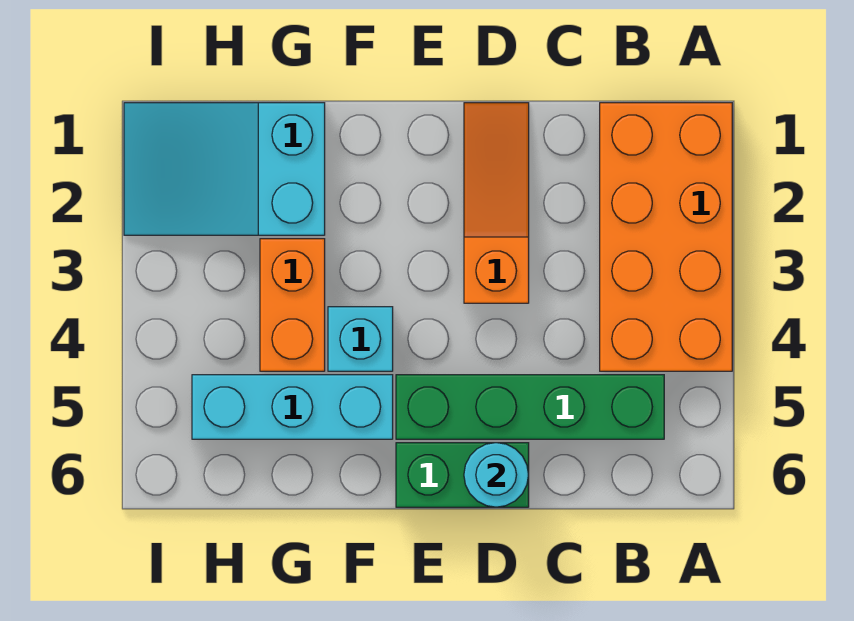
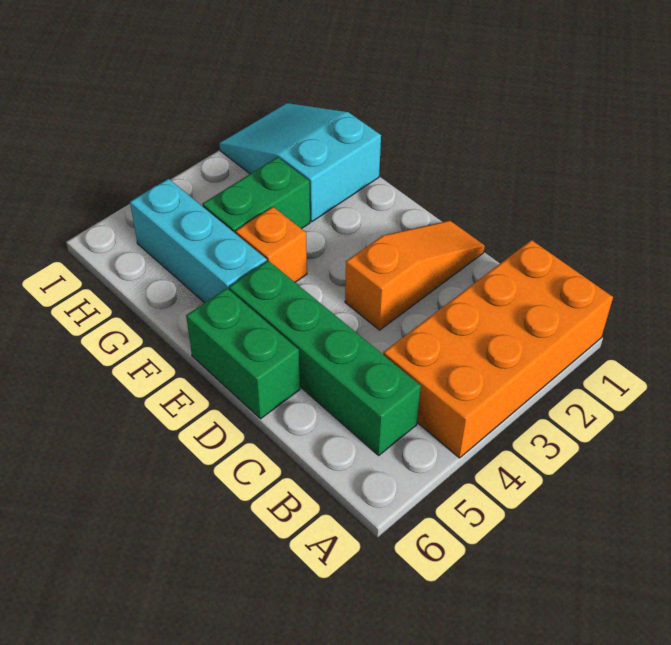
cyan round brick D6 level 2 -> none
cyan brick F4 level 1 -> orange brick F4 level 1
orange brick G3:G4 level 1 -> green brick G3:G4 level 1

